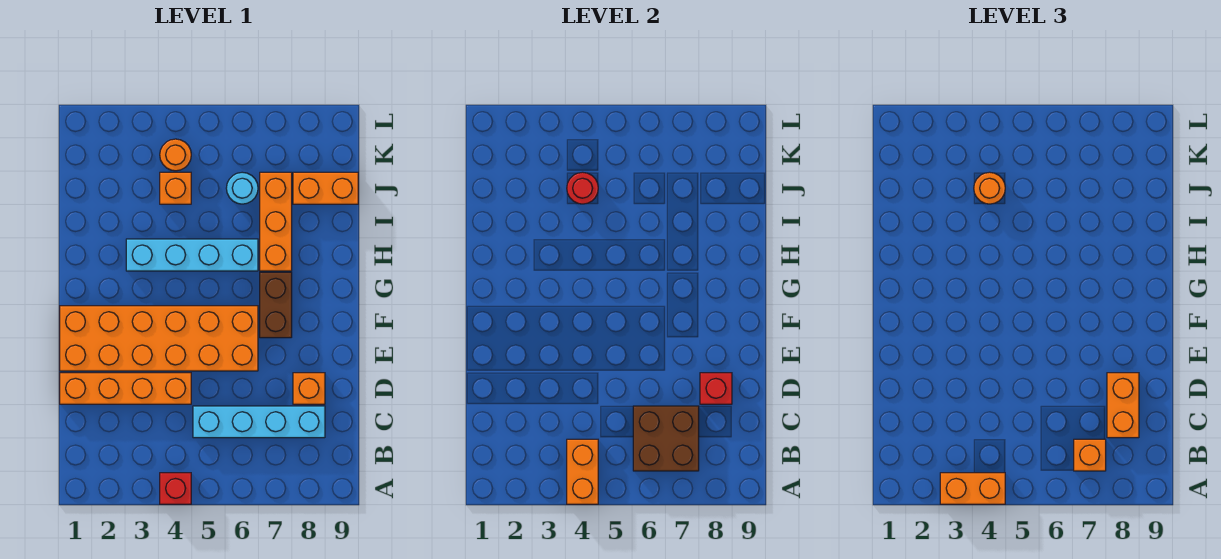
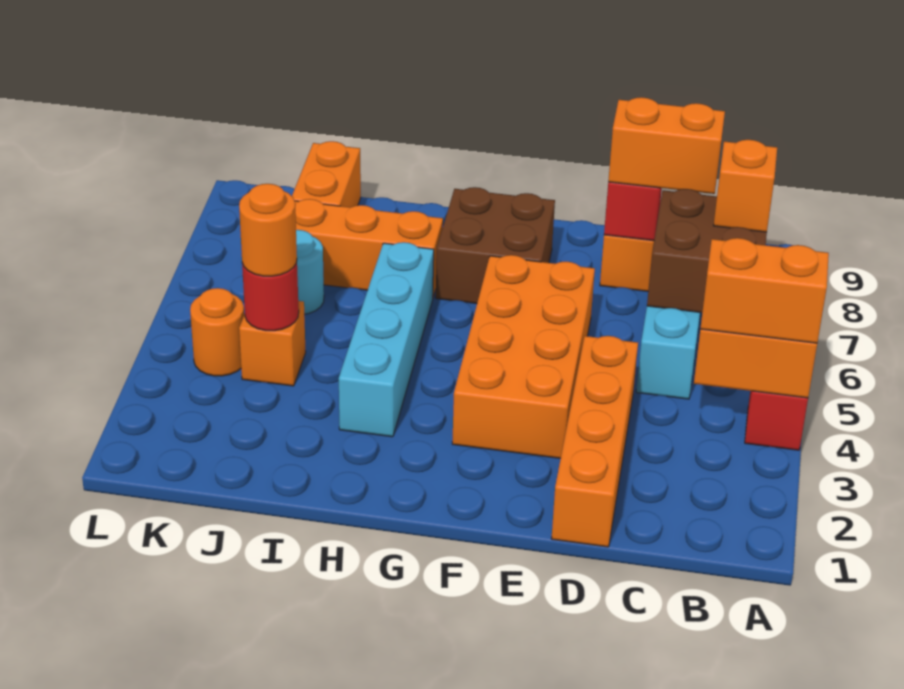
orange brick A3:A4 level 3 -> orange brick A4:B4 level 3
orange brick E1:F6 level 1 -> orange brick E3:F6 level 1
brown brick F7:G7 level 1 -> brown brick F7:G8 level 1

